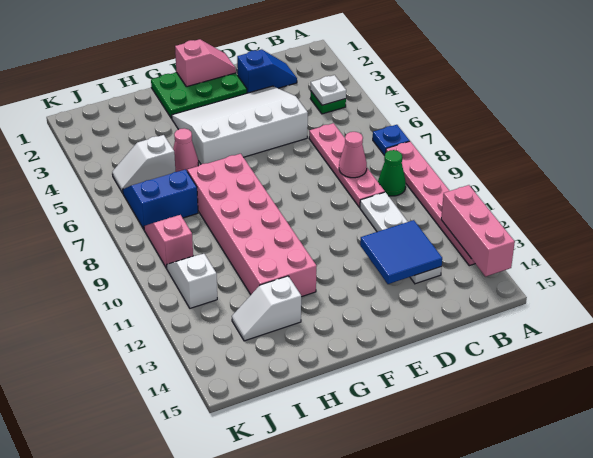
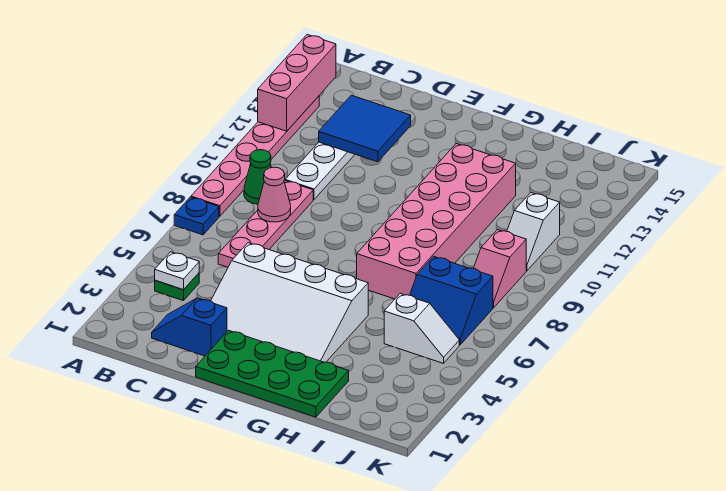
green plate E1:G2 level 1 -> green plate E1:H2 level 1
pink slope E1:F1 level 2 top F -> none
pink cone H5 level 1 -> none
white slope H13:I13 level 1 top H -> none

